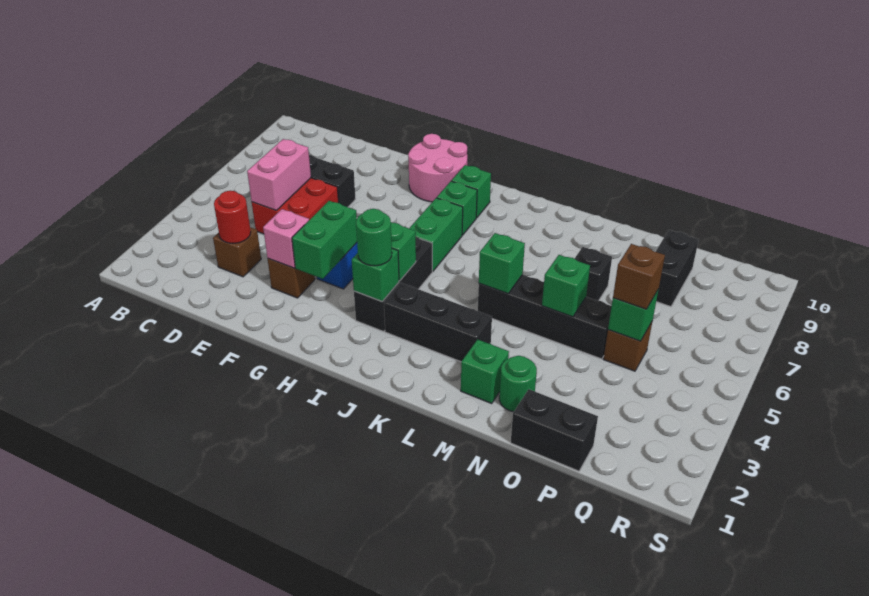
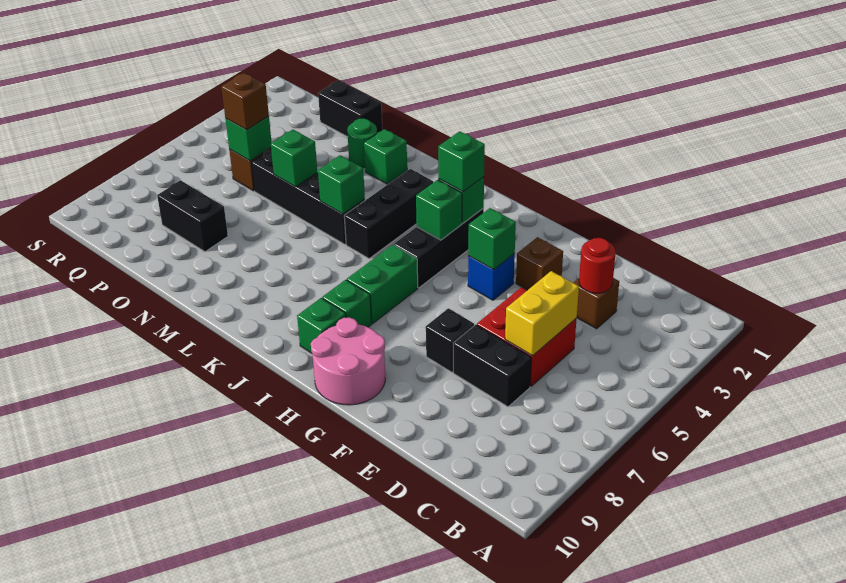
pink brick D5:D6 level 2 -> yellow brick D5:D6 level 2
pink brick F3 level 2 -> none
green brick G3:G4 level 2 -> green brick G4 level 2
green round brick I3 level 3 -> green brick I3 level 3
black brick J3:L3 level 1 -> black brick K3:K5 level 1
black brick N7 level 1 -> black brick F7 level 1
black brick P8:P9 level 1 -> black brick O8:P8 level 1

